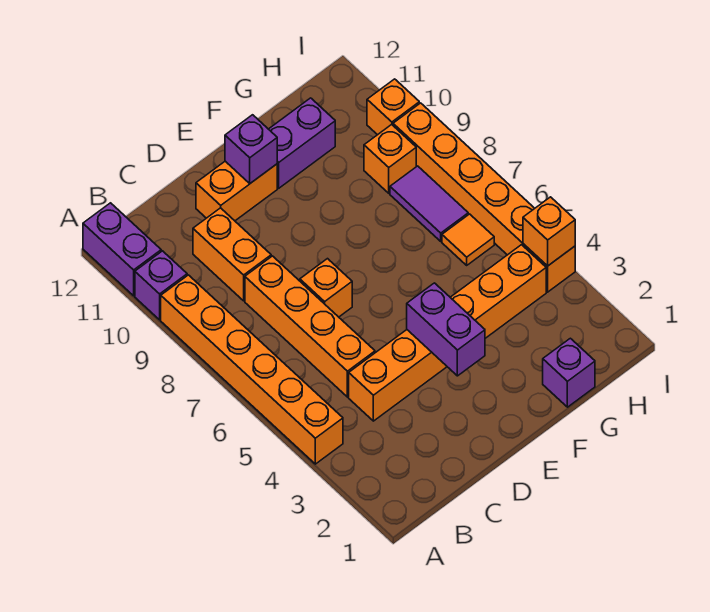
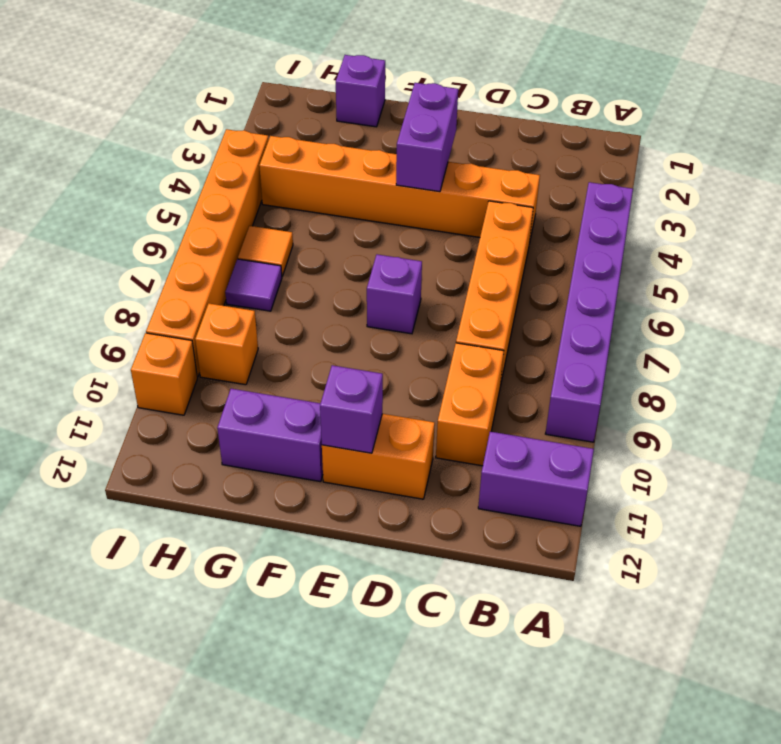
orange brick A4:A9 level 1 -> purple brick A4:A9 level 1
purple brick A10 level 1 -> purple brick E7 level 1
purple brick A11:A12 level 1 -> purple brick A11:B11 level 1
orange brick D7 level 1 -> none
purple tile H7:H8 level 1 -> purple tile H7 level 1
orange brick I4 level 2 -> none

